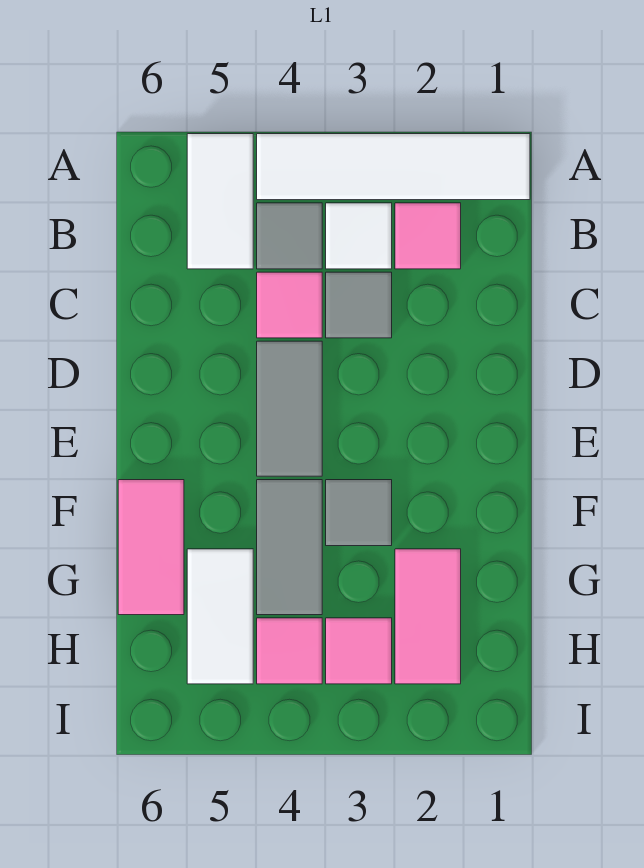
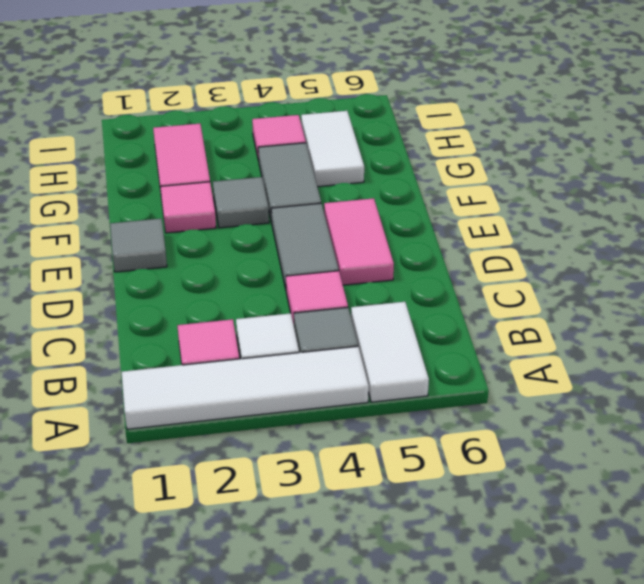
grey tile C3 level 1 -> grey tile E1 level 1
pink tile F6:G6 level 1 -> pink tile D5:E5 level 1
pink tile H3 level 1 -> pink tile F2 level 1

